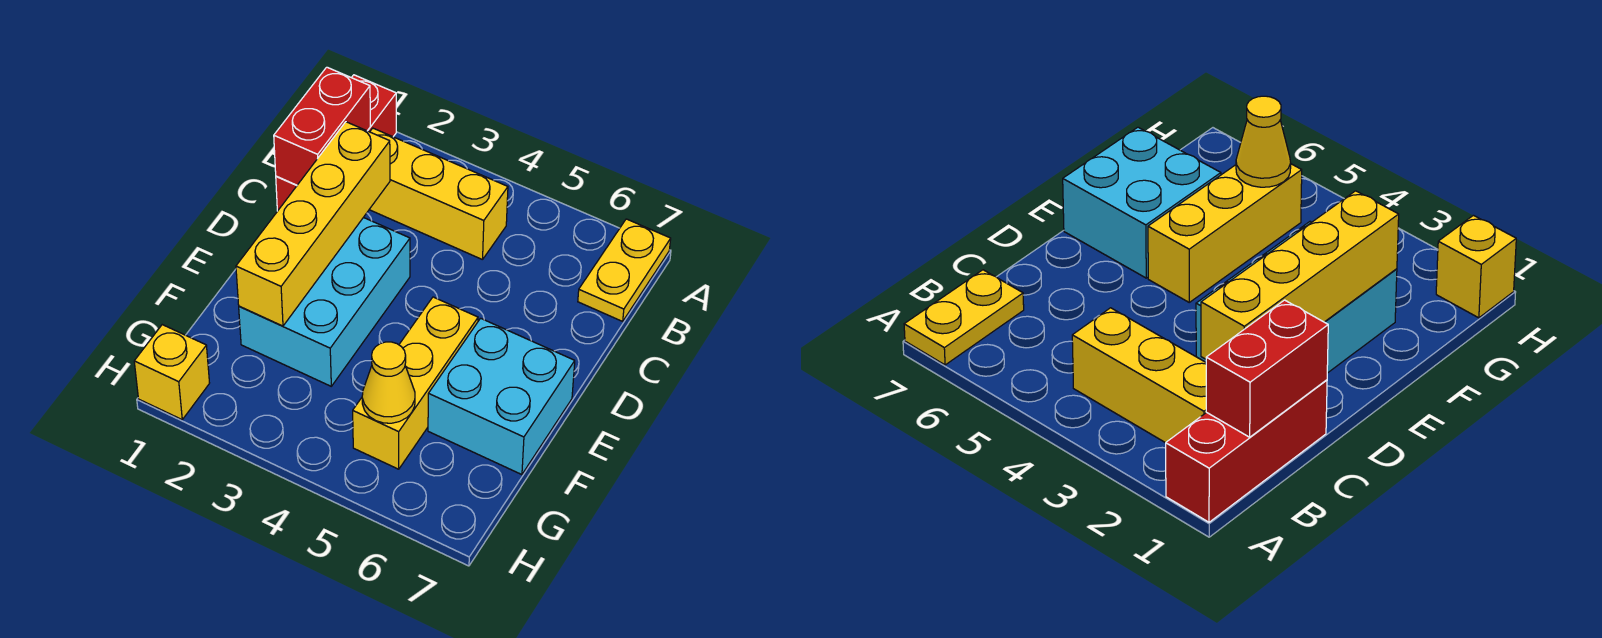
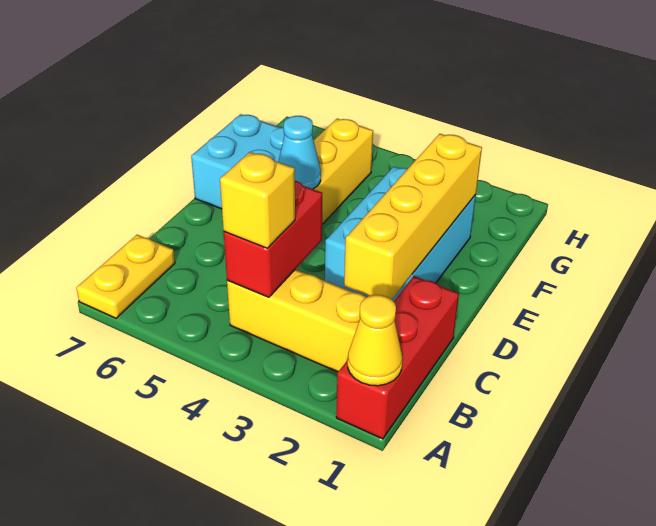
red brick B1:C1 level 2 -> red brick B4:C4 level 2
none -> cyan cone E5 level 2
yellow cone G5 level 2 -> yellow cone A1 level 2
yellow brick H1 level 1 -> yellow brick B4 level 3

